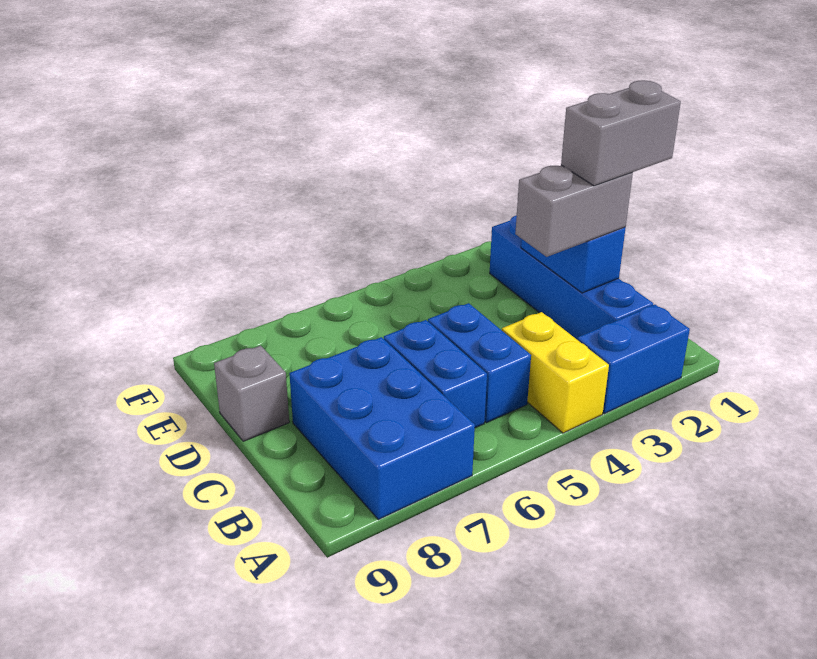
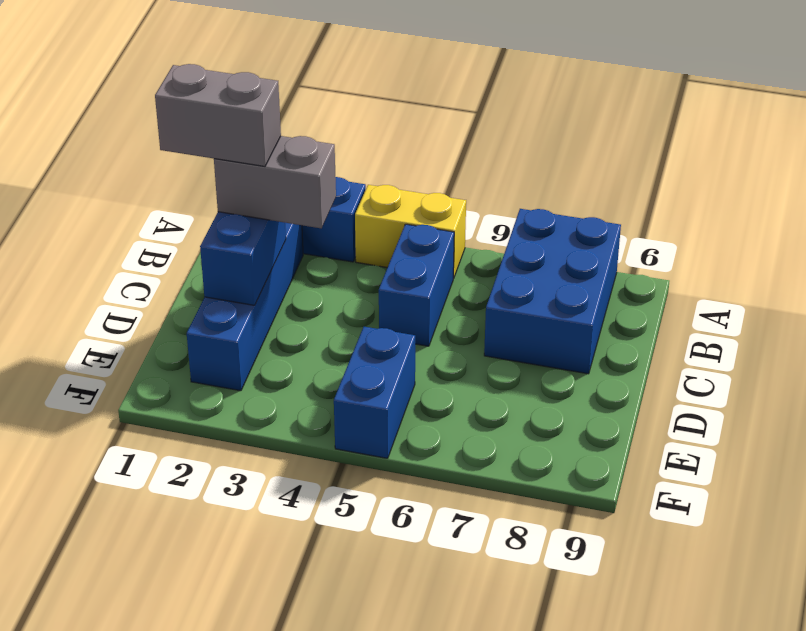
yellow brick A4:B4 level 1 -> yellow brick A4:A5 level 1
blue brick B6:C6 level 1 -> blue brick E5:F5 level 1
grey brick D9 level 1 -> none

